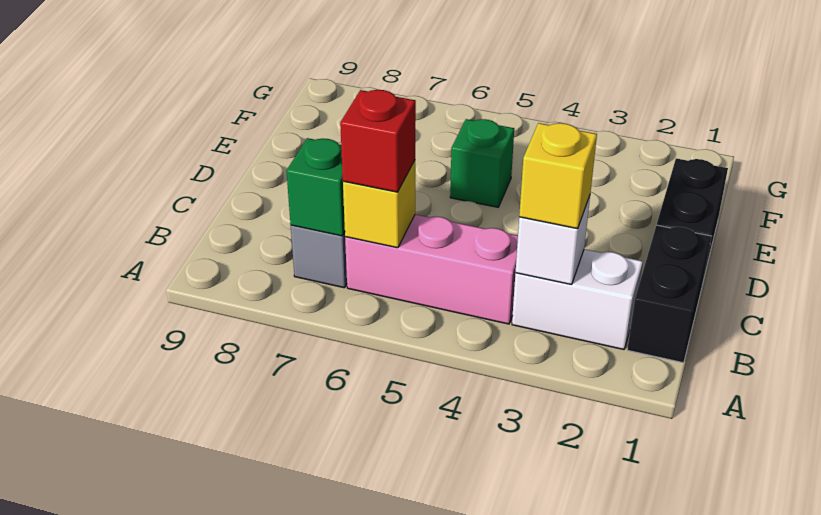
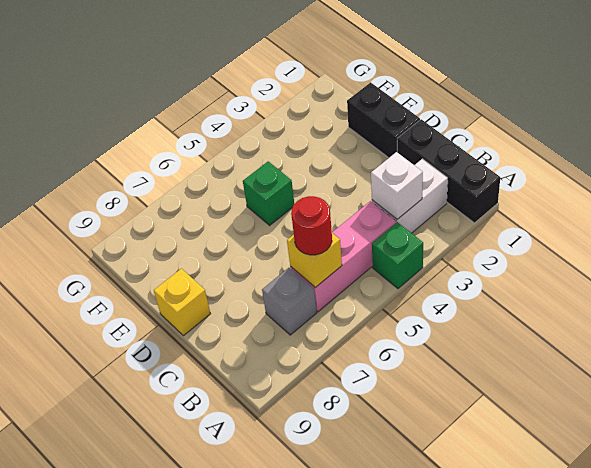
black brick B1:C1 level 1 -> black brick A1:C1 level 1
yellow brick B3 level 3 -> yellow brick D9 level 1
red brick B6 level 3 -> red round brick B6 level 3
green brick B7 level 2 -> green brick A4 level 1

